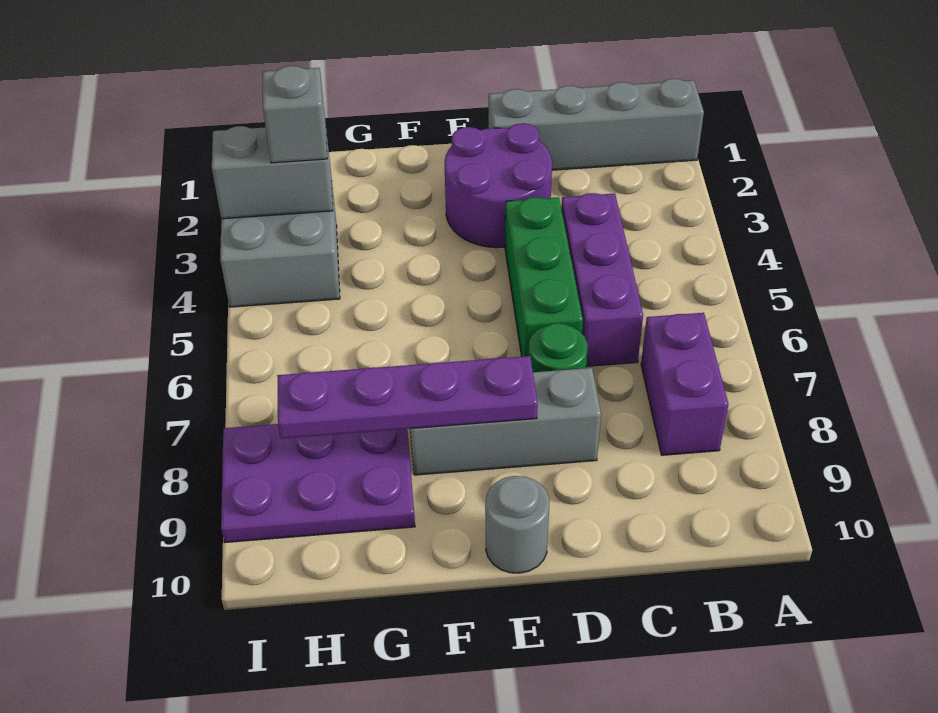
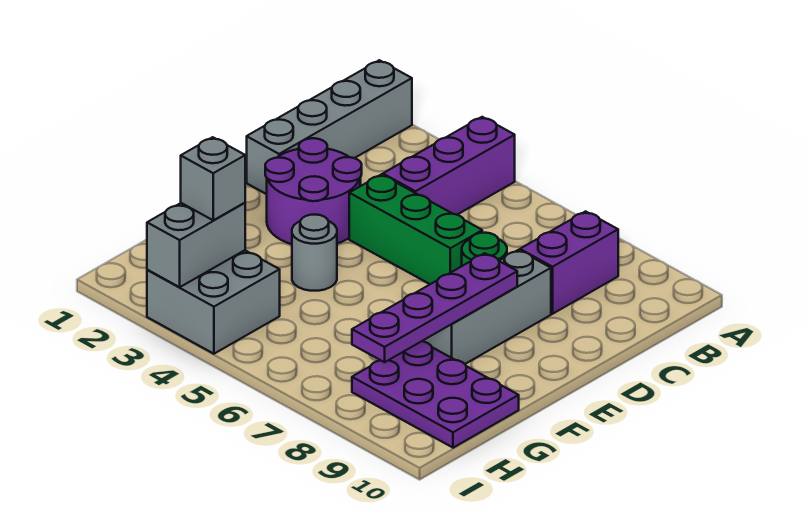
purple brick B7:B8 level 1 -> purple brick B8:C8 level 1
purple brick C4:C6 level 1 -> purple brick A4:C4 level 1
grey round brick E10 level 1 -> grey round brick F4 level 1
purple plate G8:I9 level 1 -> purple plate G8:H10 level 1

